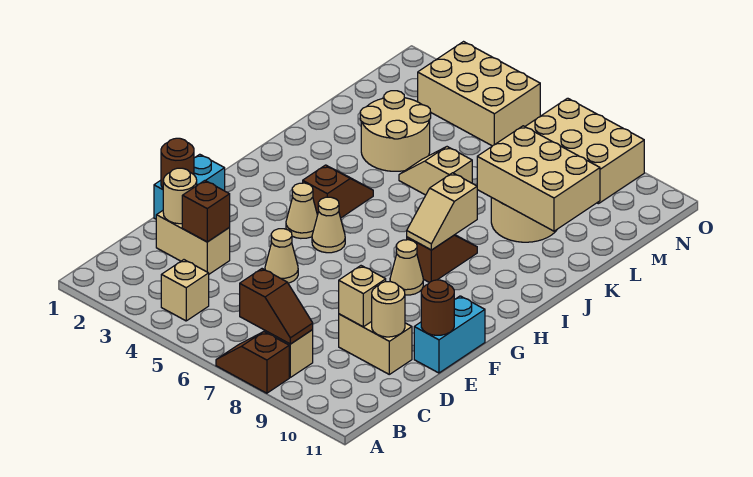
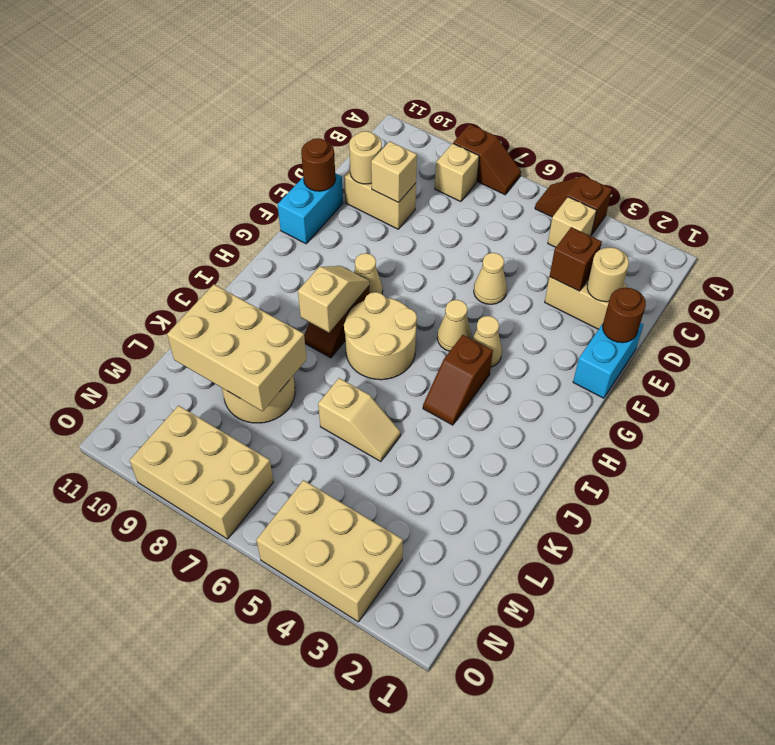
brown slope B7:B8 level 2 top 7 -> brown slope A4:A5 level 1 top 4
tan round brick K3:L4 level 1 -> tan round brick H6:I7 level 1

